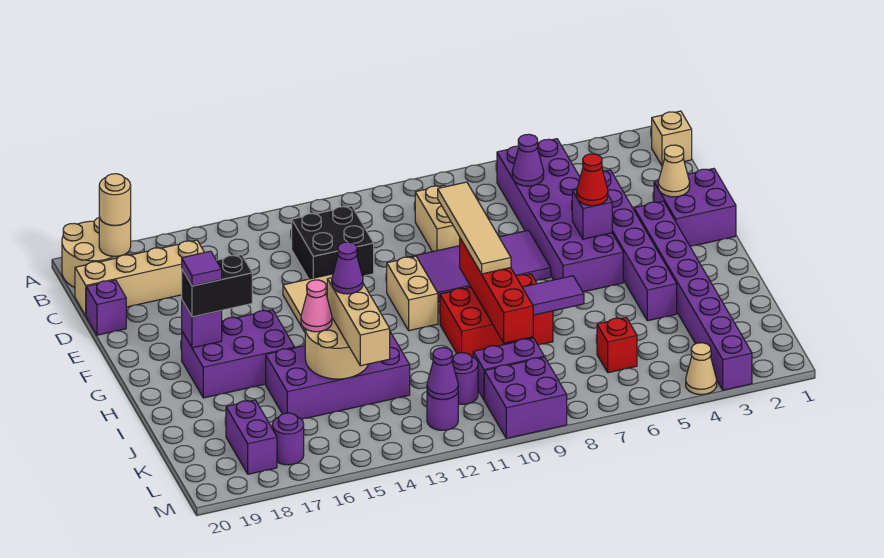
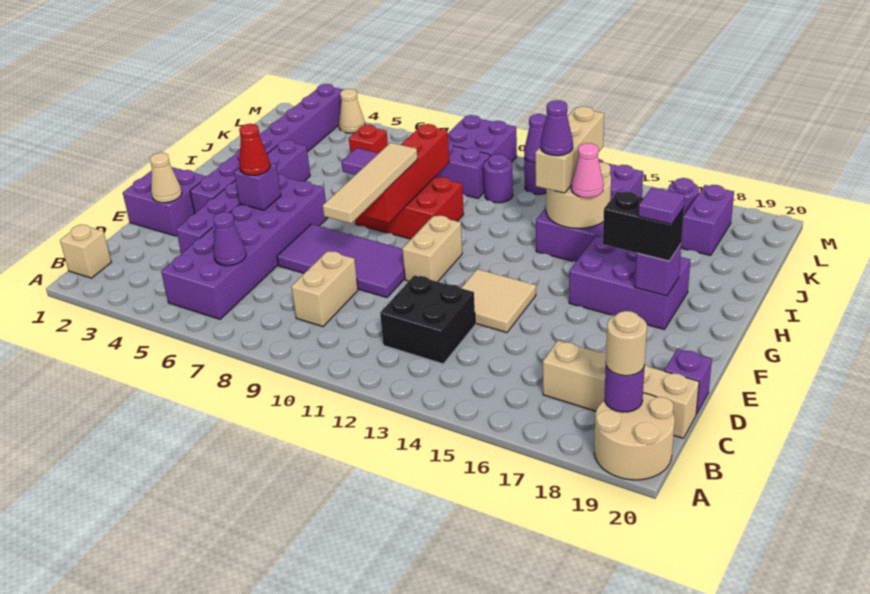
tan round brick B19 level 2 -> purple round brick B19 level 2
purple brick I13:J16 level 1 -> purple brick I14:L15 level 1

